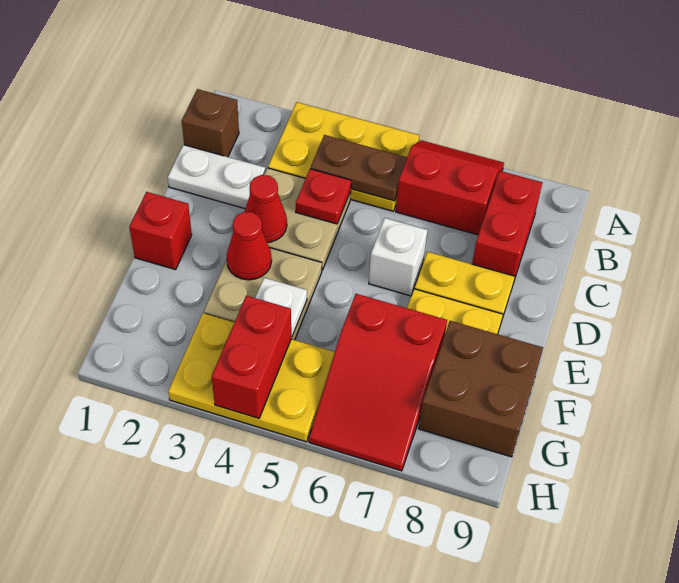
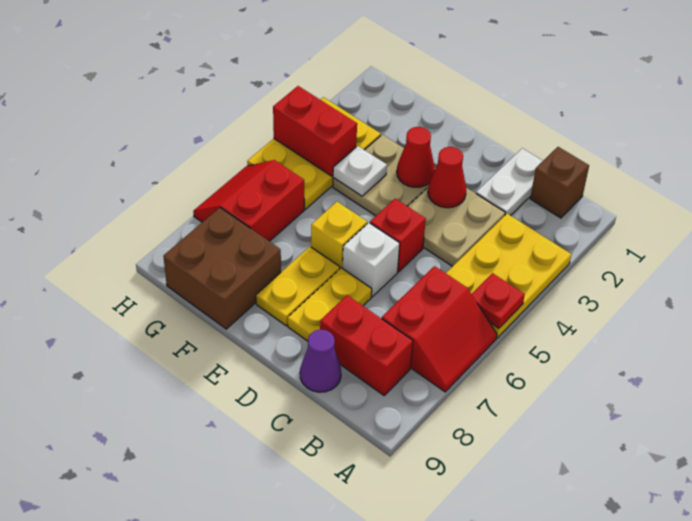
brown plate B4:B5 level 2 -> none
red plate C4 level 2 -> red plate A5 level 2
none -> purple cone C9 level 1
red brick E1 level 1 -> red brick D5 level 1
none -> yellow brick E6 level 1
red slope F6:H7 level 1 top F -> red slope G6:H7 level 1 top G

